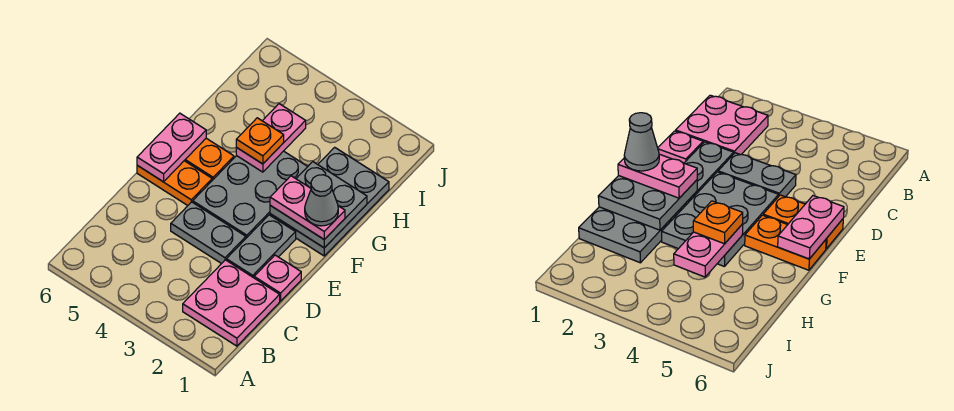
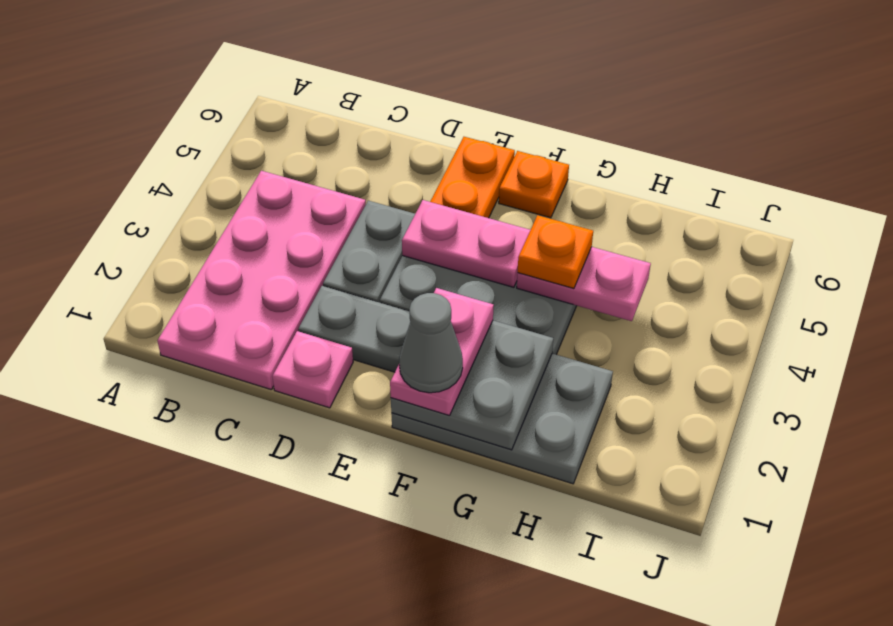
pink plate B1:C2 level 1 -> pink plate B1:C4 level 1
pink plate E6:F6 level 2 -> pink plate E4:F4 level 2
orange plate F5:F6 level 1 -> orange plate F6 level 1

